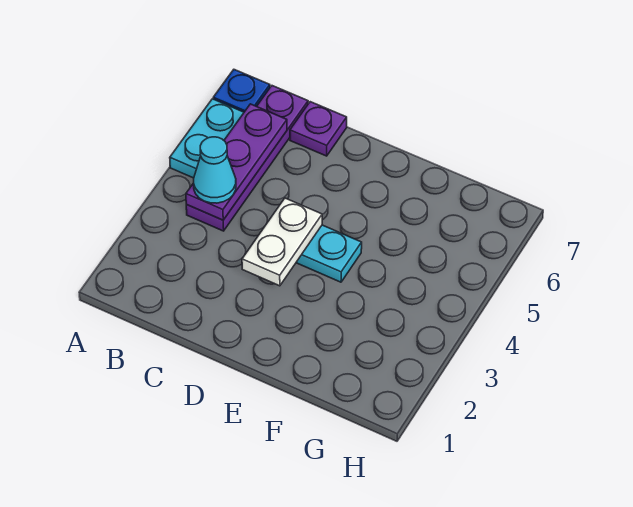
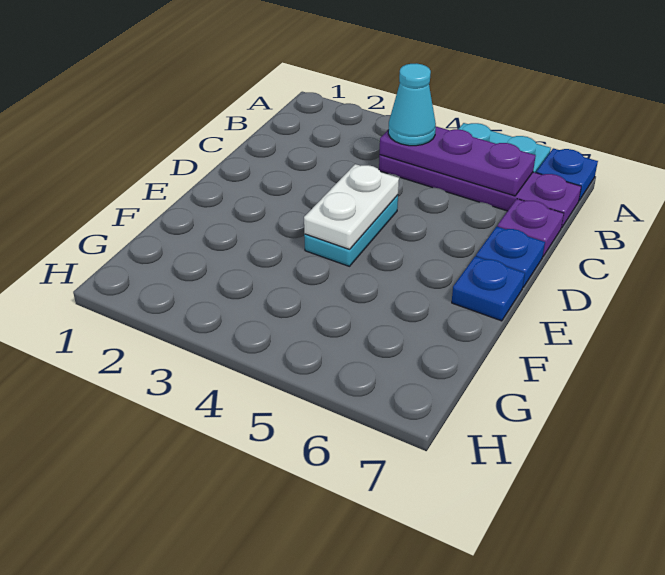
white plate D3:D4 level 2 -> white plate D4:E4 level 2
none -> blue plate D7 level 1
none -> blue plate E7 level 1

